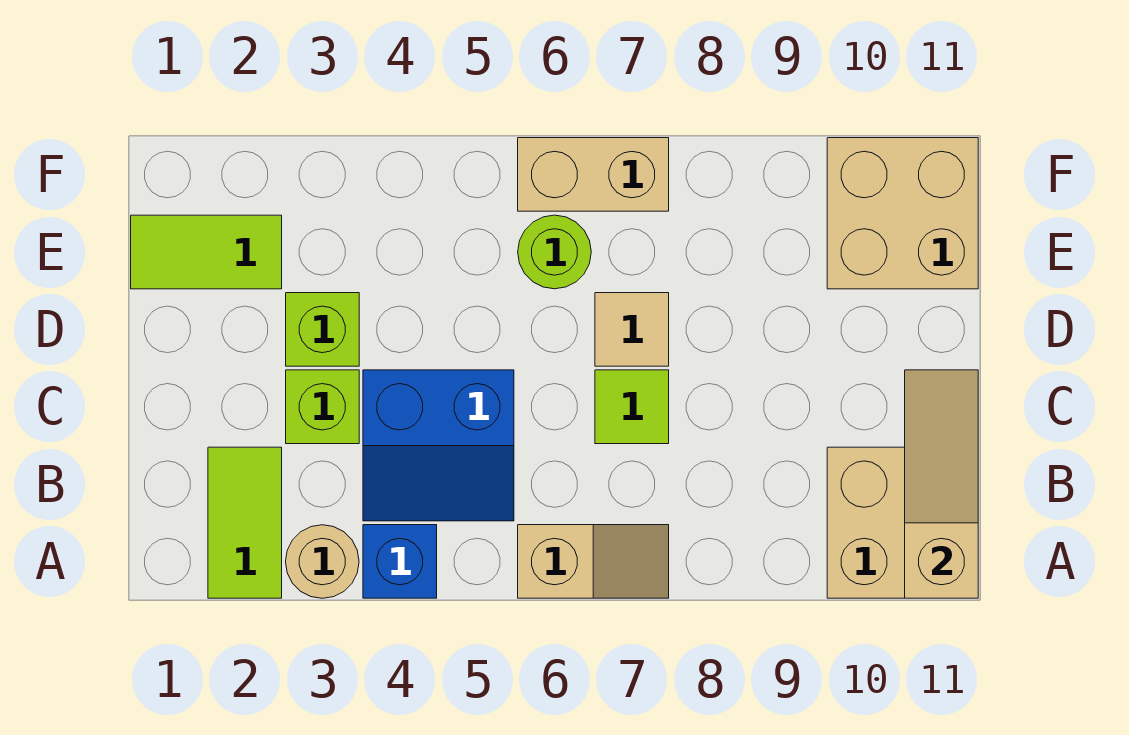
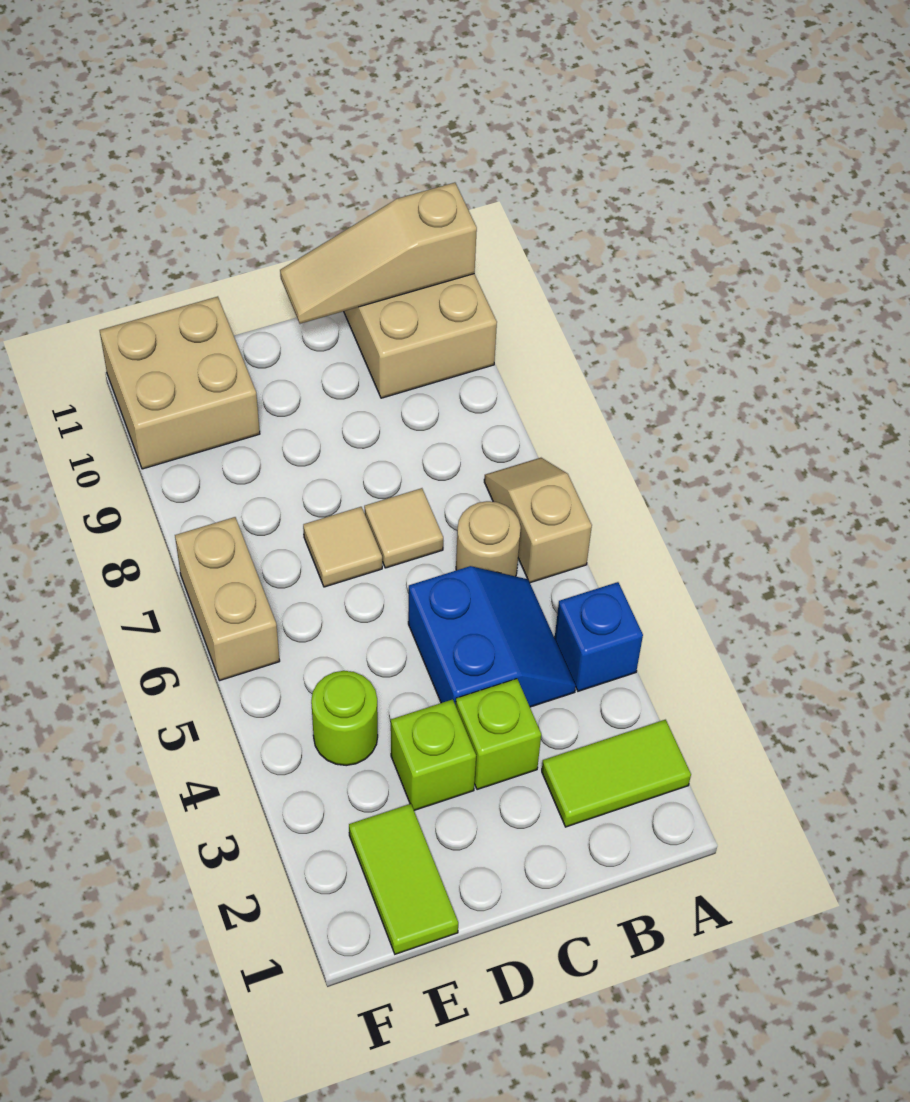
tan round brick A3 level 1 -> tan round brick B6 level 1
lime tile C7 level 1 -> tan tile C7 level 1
lime round brick E6 level 1 -> lime round brick E4 level 1

